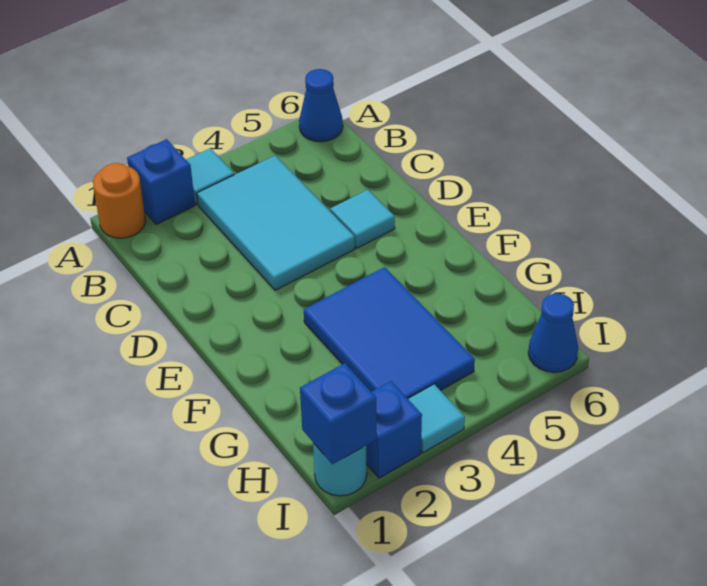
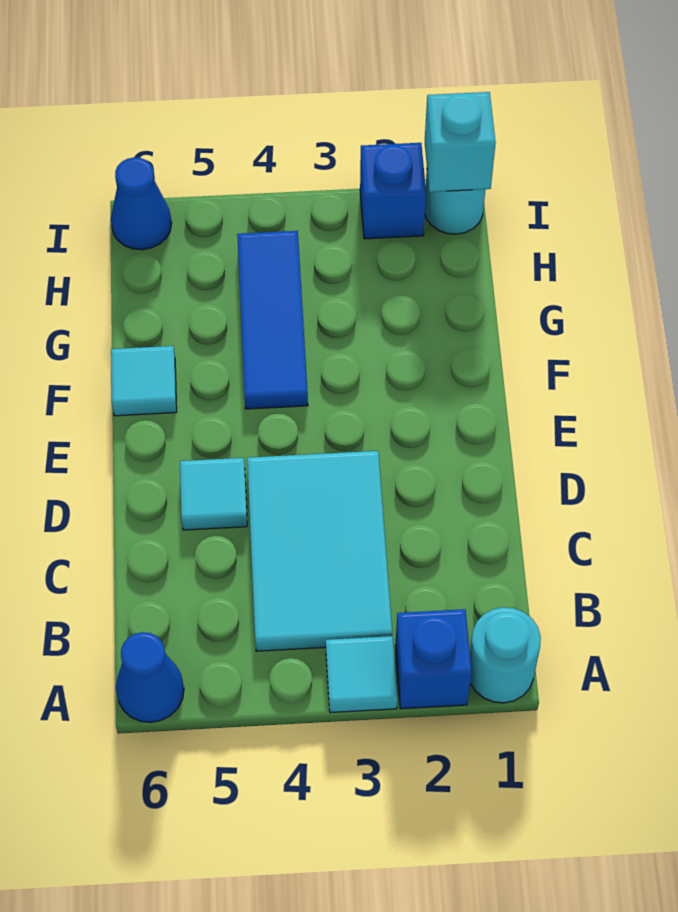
orange round brick A1 level 1 -> cyan round brick A1 level 1
blue tile F3:H4 level 1 -> blue tile F4:H4 level 1
blue brick I1 level 2 -> cyan brick I1 level 2
cyan tile I3 level 1 -> cyan tile F6 level 1

